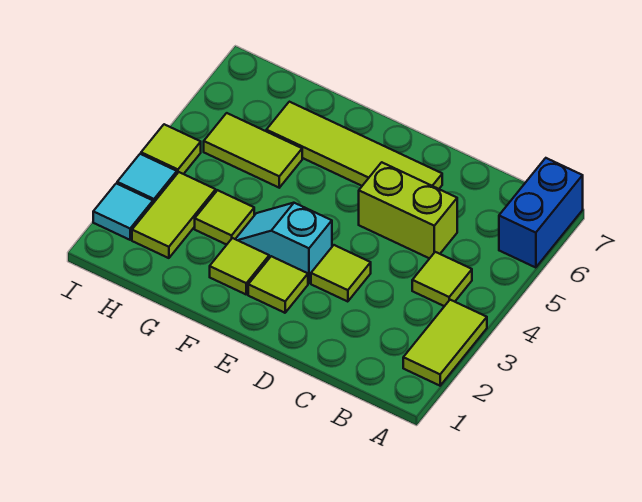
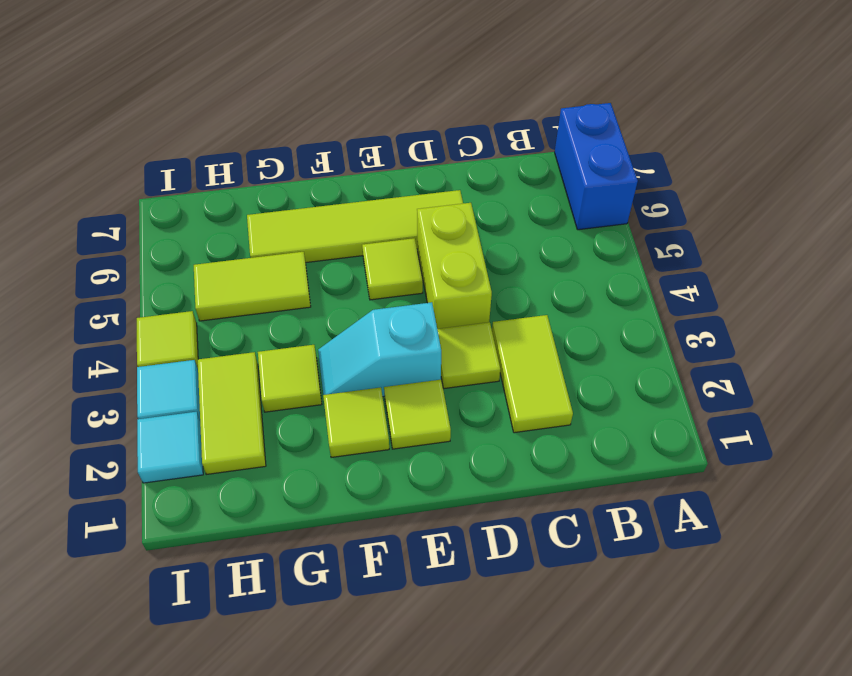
lime tile A2:A3 level 1 -> lime tile C2:C3 level 1
lime tile B4 level 1 -> lime tile E5 level 1
lime brick C5:D5 level 1 -> lime brick D4:D5 level 1

